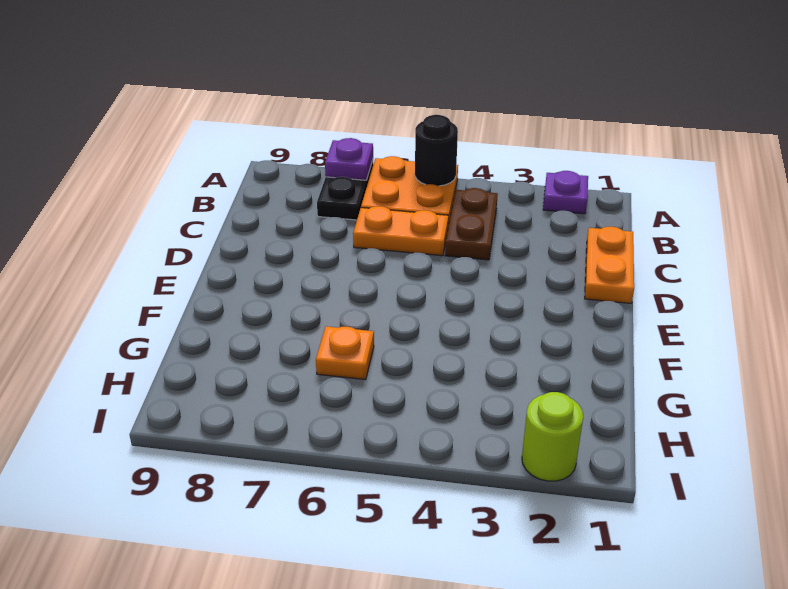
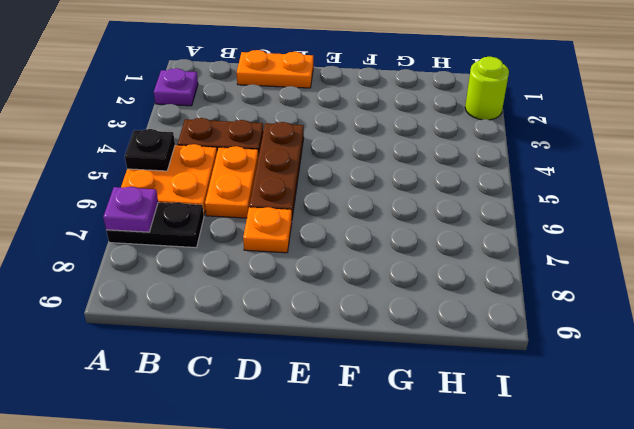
black round brick A5 level 2 -> black plate A5 level 2
none -> brown plate D4:D6 level 1
orange plate G6 level 1 -> orange plate D7 level 1

